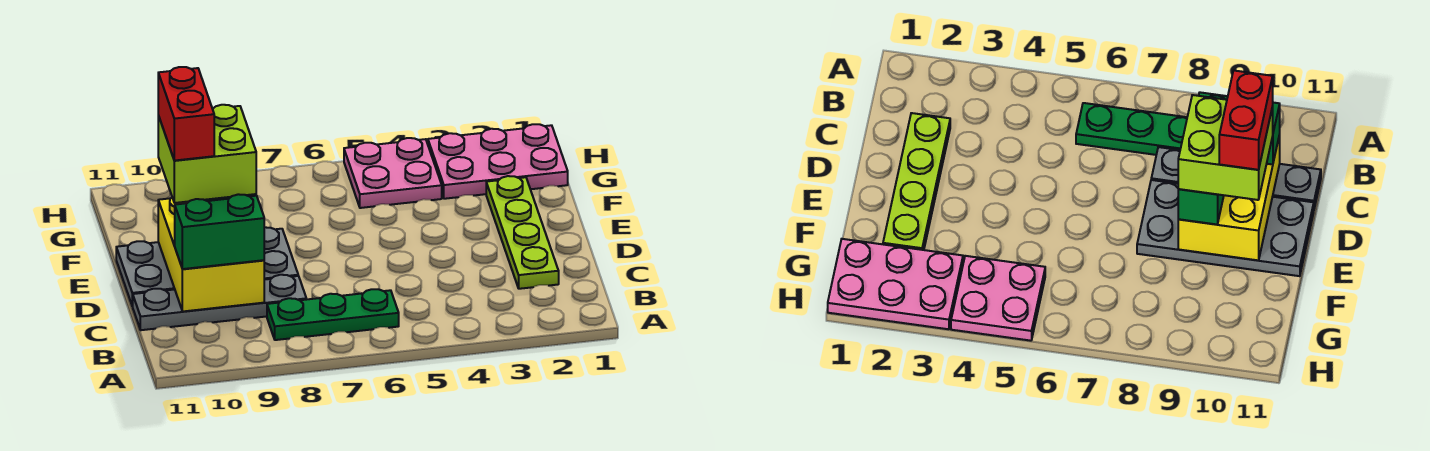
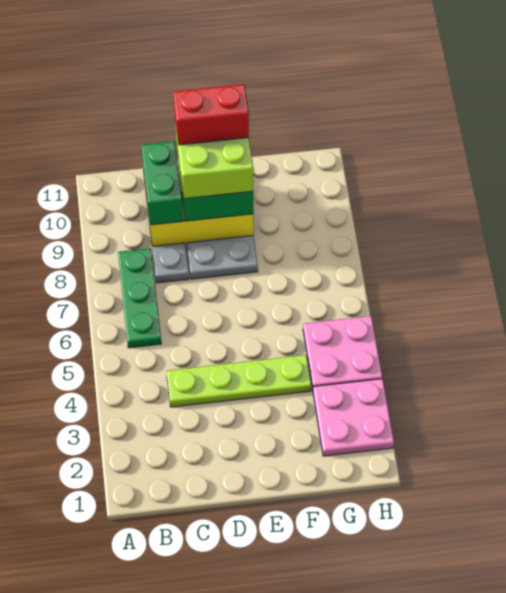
lime plate C2:F2 level 1 -> lime plate C4:F4 level 1
pink plate G1:H3 level 1 -> pink plate G2:H3 level 1

